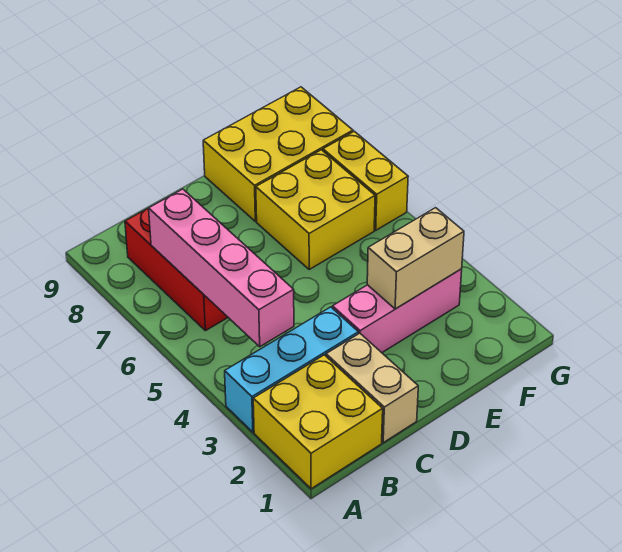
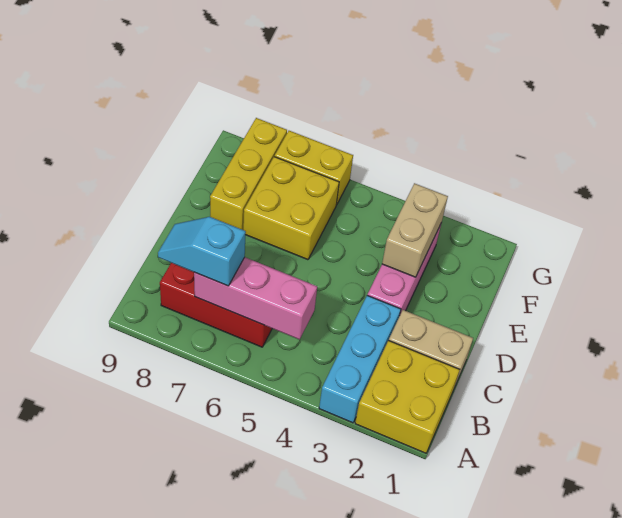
pink brick B4:B7 level 2 -> pink brick B5:B7 level 2
none -> cyan slope B7:B8 level 3 top 7
yellow brick E8:G9 level 1 -> yellow brick E8:G8 level 1

